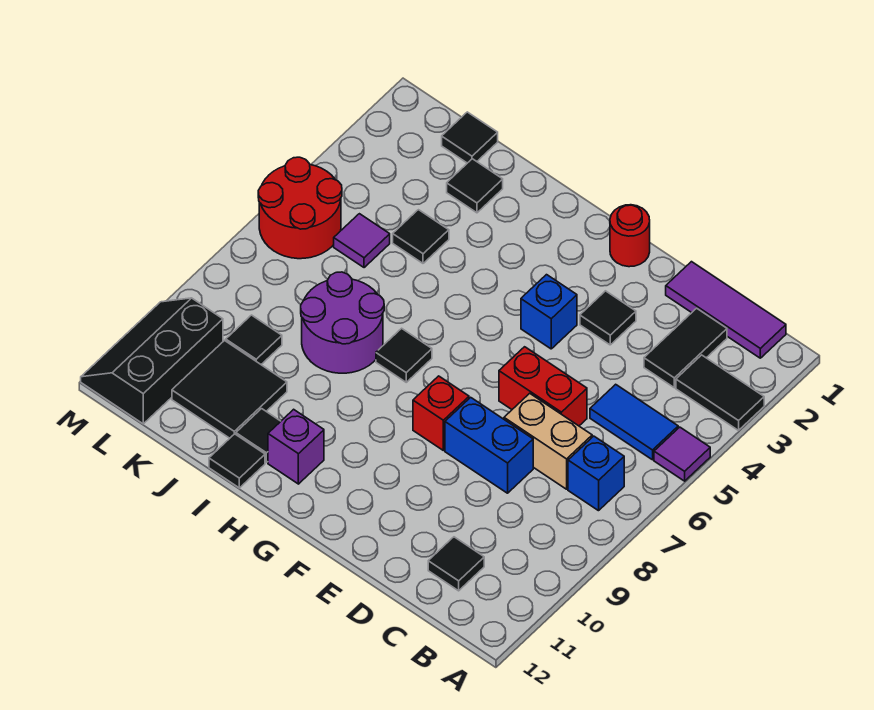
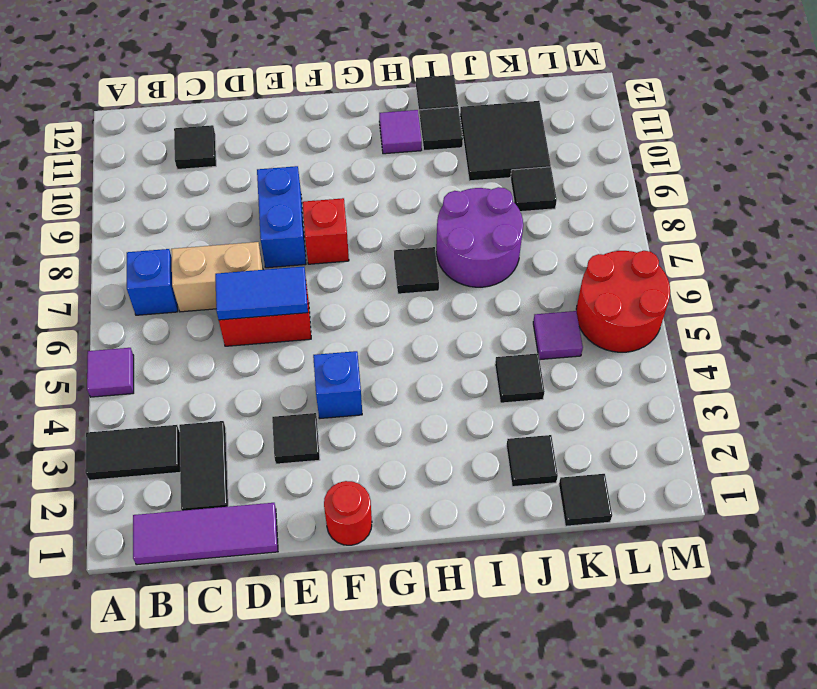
blue tile B5:C5 level 1 -> blue tile D6:E6 level 2
blue brick D8:E8 level 1 -> blue brick E8:E9 level 1
purple brick H11 level 1 -> purple tile H11 level 1
black slope L10:M12 level 1 top L -> none

